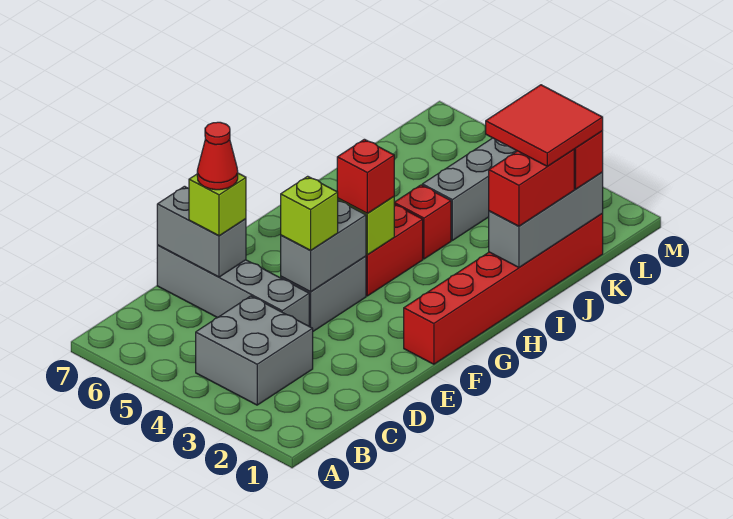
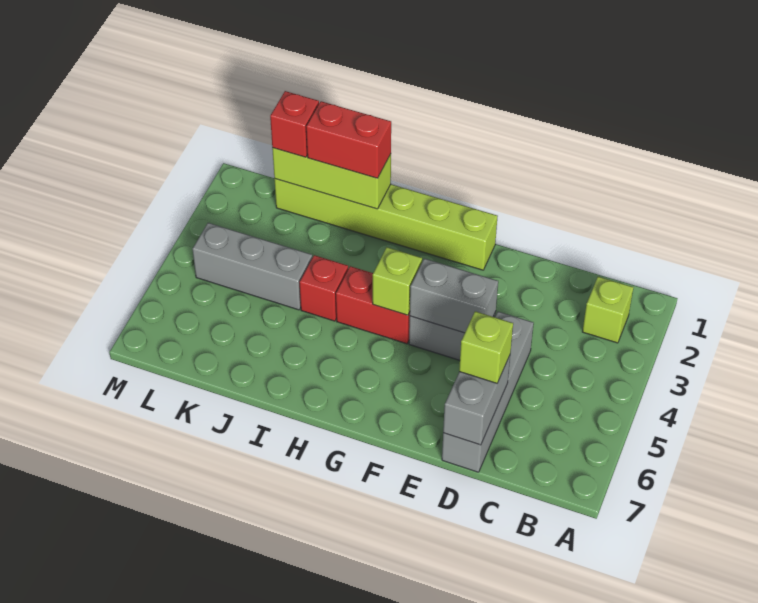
grey brick B3:C4 level 1 -> none
red cone D6 level 4 -> none
lime brick E4 level 3 -> lime brick B2 level 1
red brick F1:K1 level 1 -> lime brick F1:K1 level 1
red brick G4 level 3 -> none
grey brick I1:K1 level 2 -> lime brick I1:K1 level 2
red tile J1:K2 level 4 -> none

